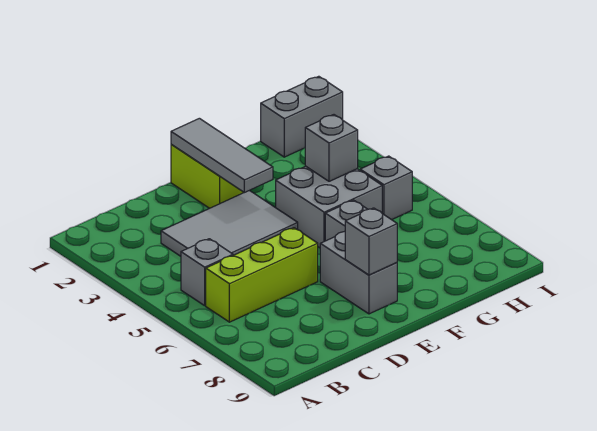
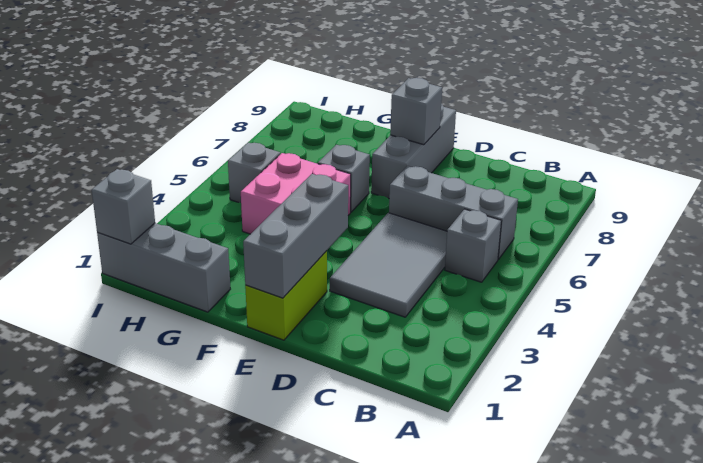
lime brick B6:D6 level 1 -> grey brick B6:D6 level 1
grey tile C3:E4 level 1 -> grey tile C3:D5 level 1
grey tile E1:E3 level 2 -> grey brick E1:E3 level 2
grey brick E7:E8 level 1 -> grey brick E7:E9 level 1
grey brick F4:G5 level 1 -> pink brick F4:G5 level 1
grey brick G4 level 2 -> grey brick I1 level 2
grey brick H1:I1 level 1 -> grey brick G1:I1 level 1

